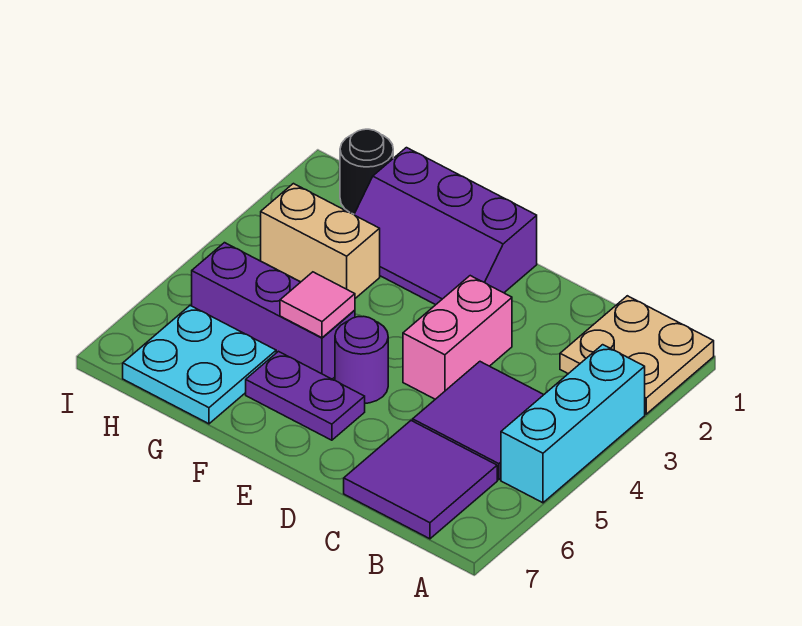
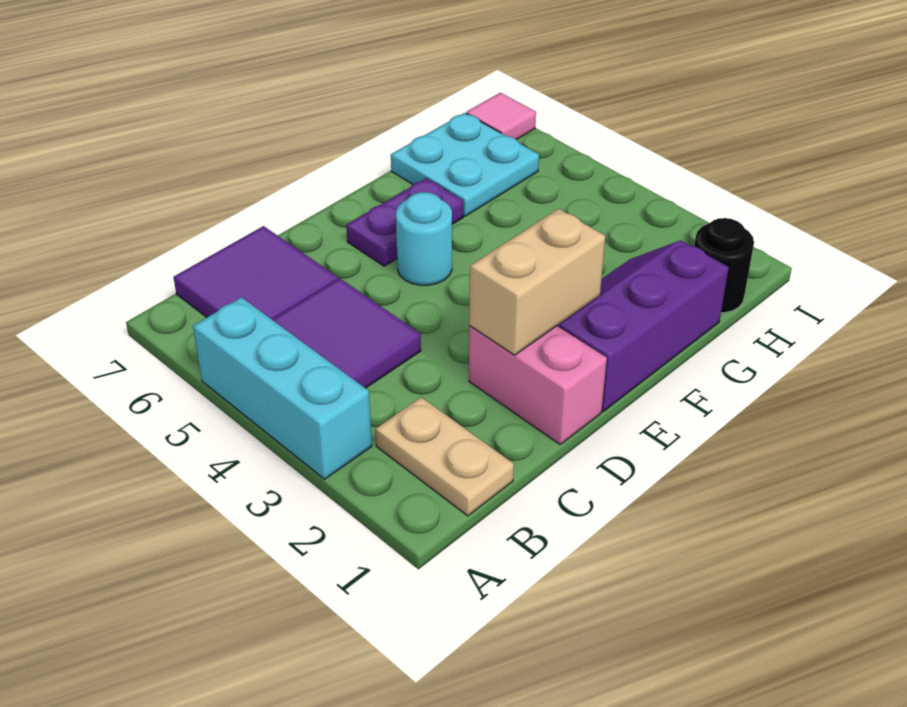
tan plate A1:B2 level 1 -> tan plate B1:B2 level 1
pink brick D3:D4 level 1 -> pink brick D1:D2 level 1
purple round brick E5 level 1 -> cyan round brick E5 level 1
purple brick F5:H5 level 1 -> none
pink tile F5 level 2 -> pink tile I7 level 1
tan brick G3:H3 level 1 -> tan brick D2:E2 level 2

